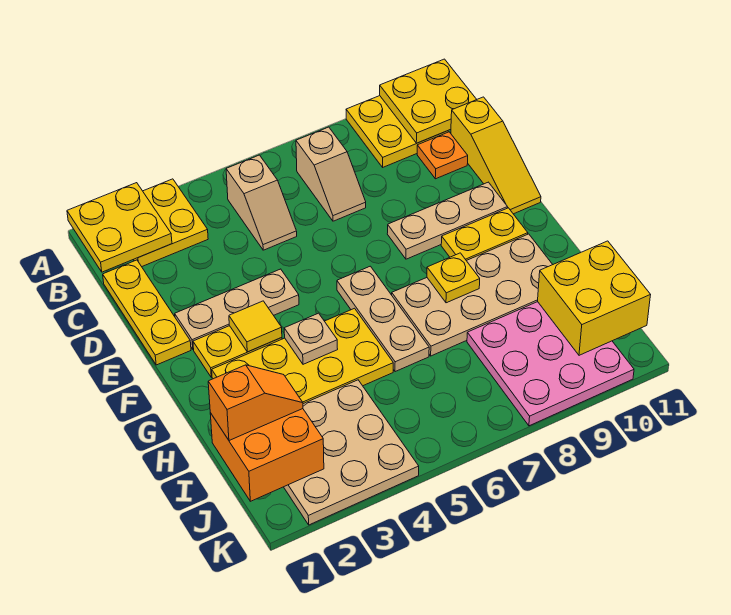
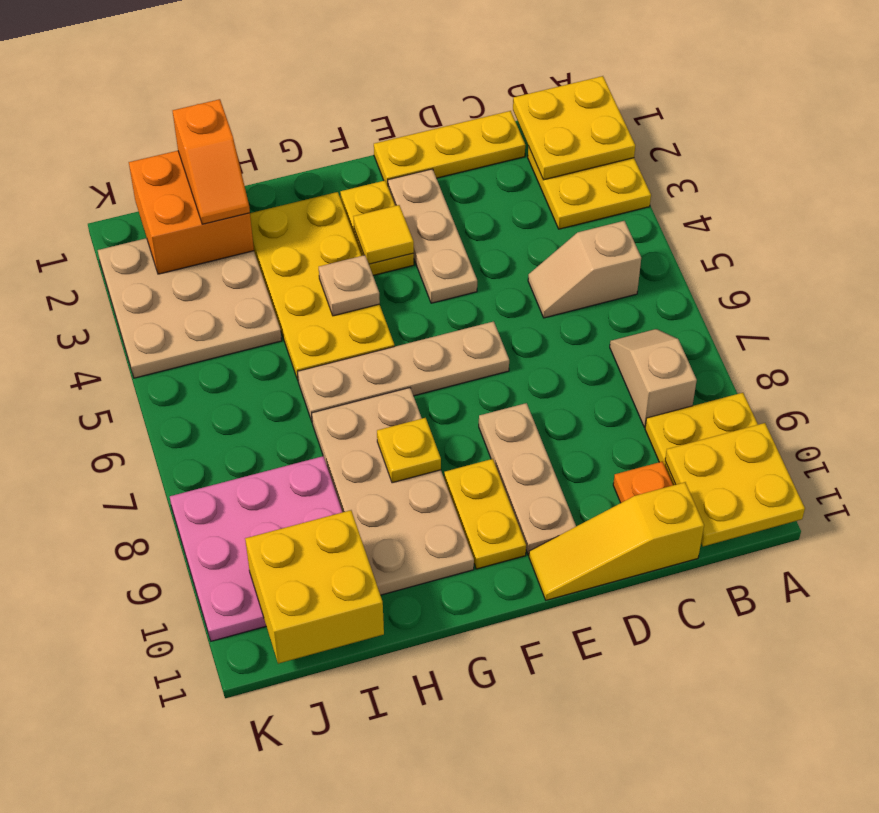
tan slope B7:C7 level 1 top B -> tan slope B7:B8 level 1 top 8
tan plate F6:H6 level 1 -> tan plate E6:H6 level 1

